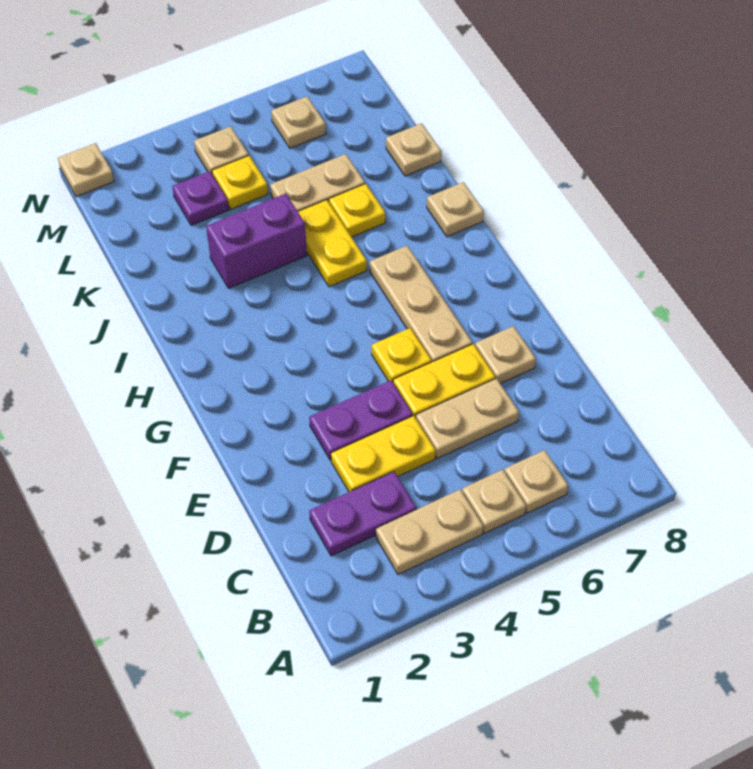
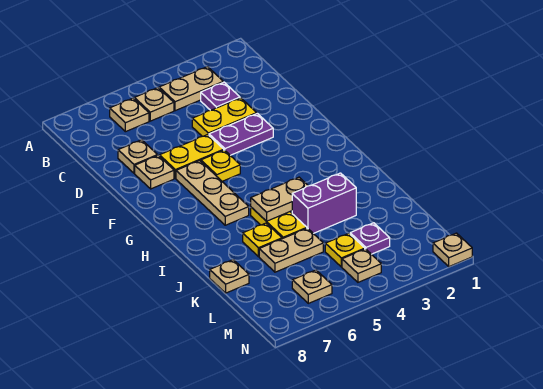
purple plate C2:C3 level 1 -> purple plate C3 level 1
tan plate D5:D6 level 1 -> tan plate I4:I5 level 2
tan plate I8 level 1 -> tan plate D7 level 1

